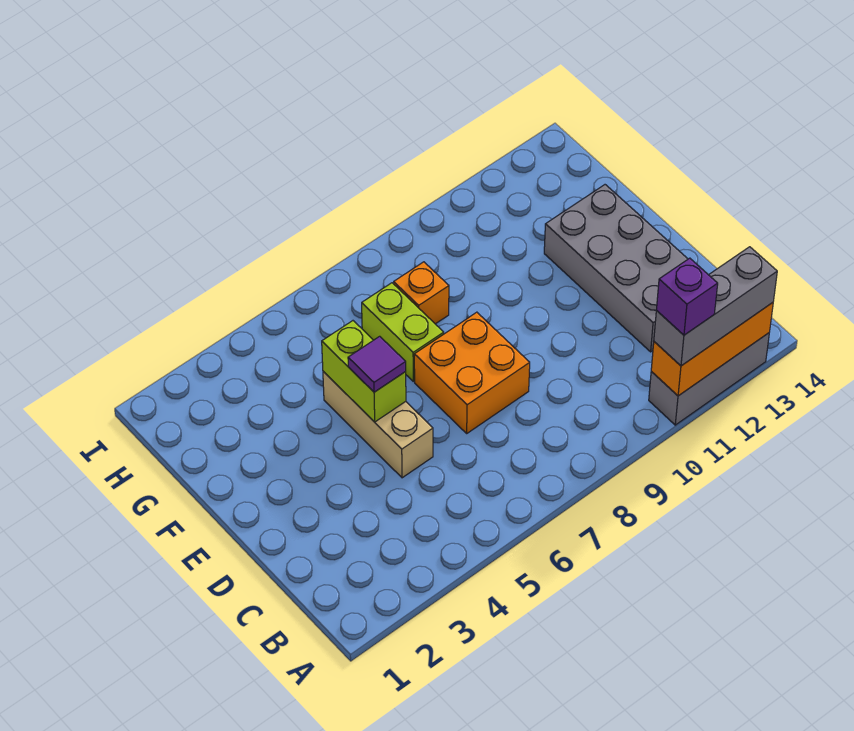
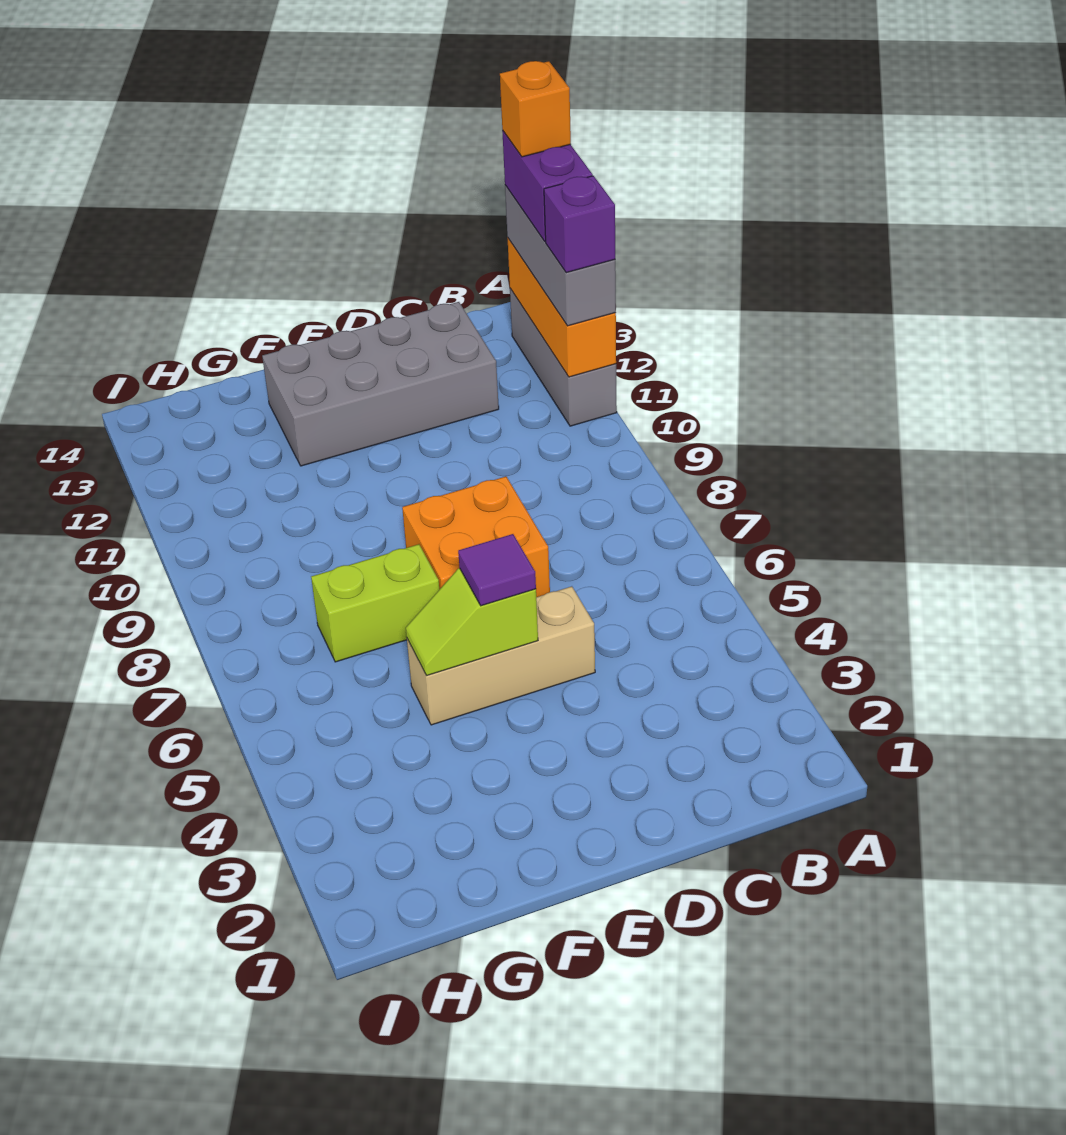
none -> purple brick A12:A13 level 4
lime brick E5:F5 level 2 -> lime slope E5:F5 level 2 top E
orange brick G8 level 1 -> orange brick A13 level 5

